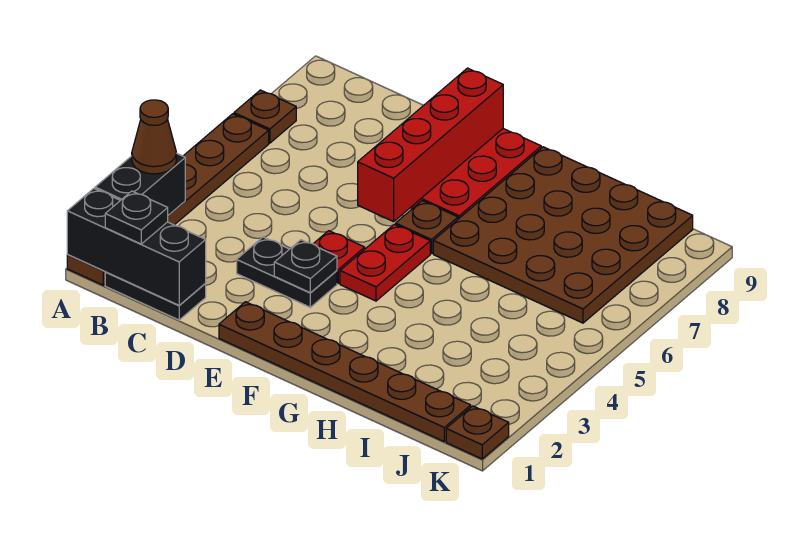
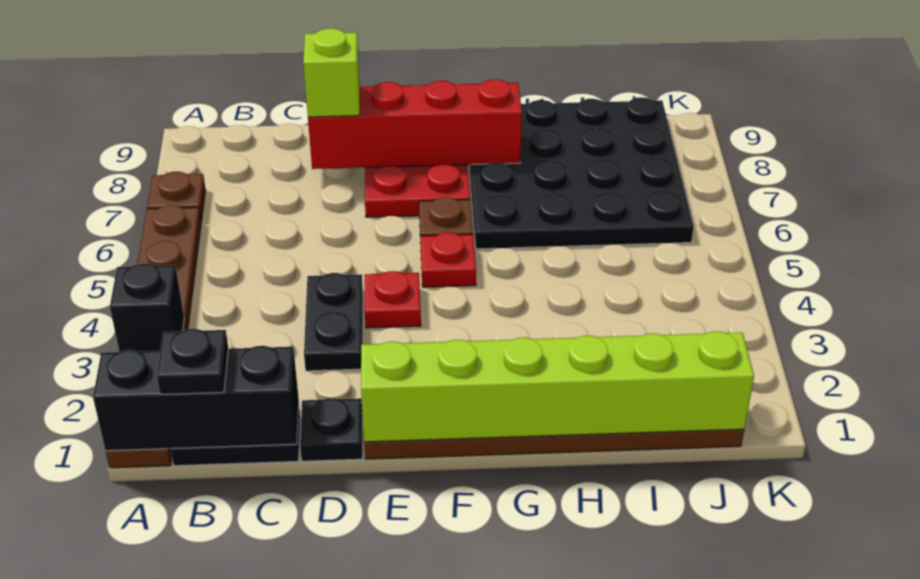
black brick A2:A3 level 2 -> black brick A3 level 2
brown cone A3 level 3 -> none
black plate D3:E3 level 1 -> black plate D3:D4 level 1
none -> lime brick D8 level 3
none -> lime brick E1:J1 level 2
black plate E3 level 2 -> black plate D1 level 1
red brick E6:E9 level 2 -> red brick D8:G8 level 2
red plate F4:F5 level 1 -> red plate F5 level 1
brown plate G6:J9 level 1 -> black plate G6:J9 level 1
brown plate K1 level 1 -> none

